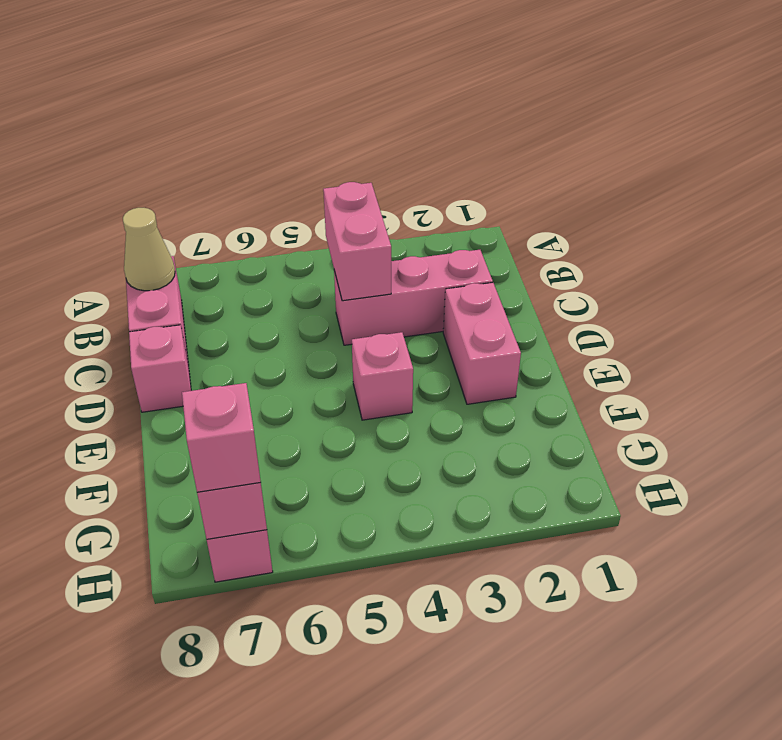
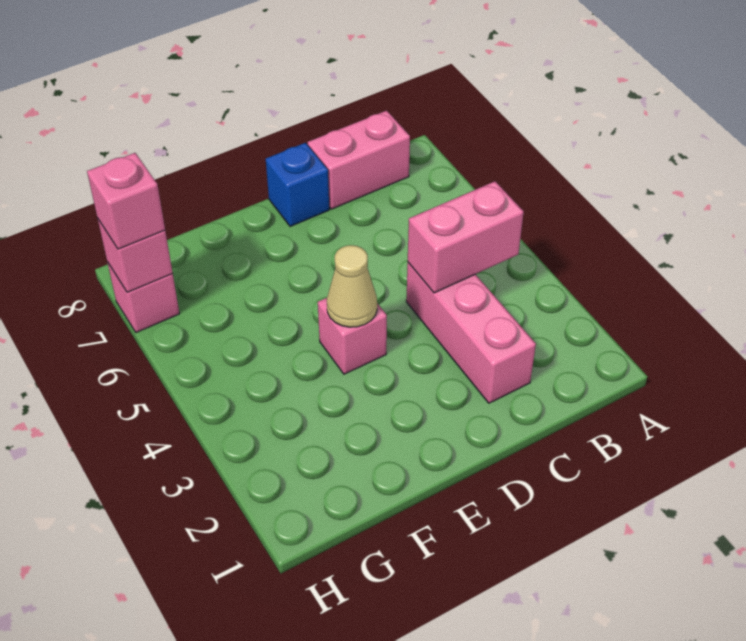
tan cone B8 level 2 -> tan cone E4 level 2
pink brick D2:E2 level 1 -> none
pink brick D8 level 1 -> blue brick D8 level 1

